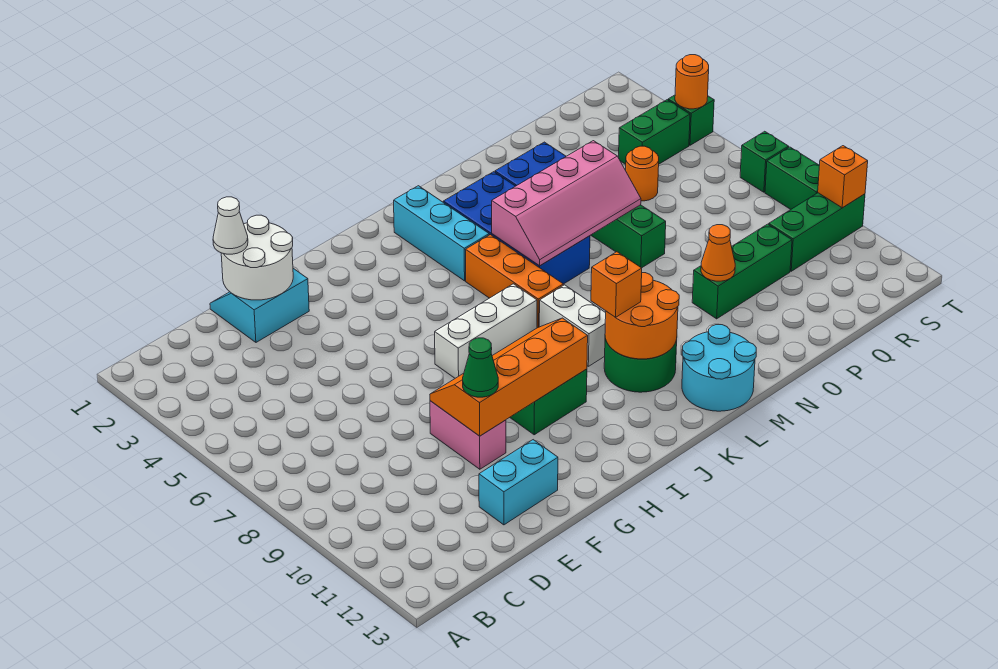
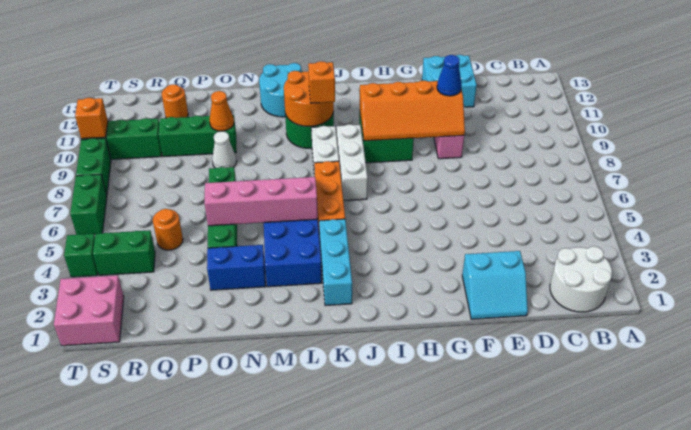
white round brick E1:F2 level 2 -> white round brick B1:C2 level 1
white cone E1 level 3 -> white cone O9 level 1
cyan brick E12:F12 level 1 -> cyan brick E12:F13 level 1
green cone F10 level 3 -> blue cone F10 level 3
white brick H7:J7 level 1 -> white brick J7:J9 level 1
none -> pink brick S1:T2 level 1
orange round brick T4 level 2 -> orange round brick Q12 level 1
green brick T7 level 1 -> green brick T6:T7 level 1

